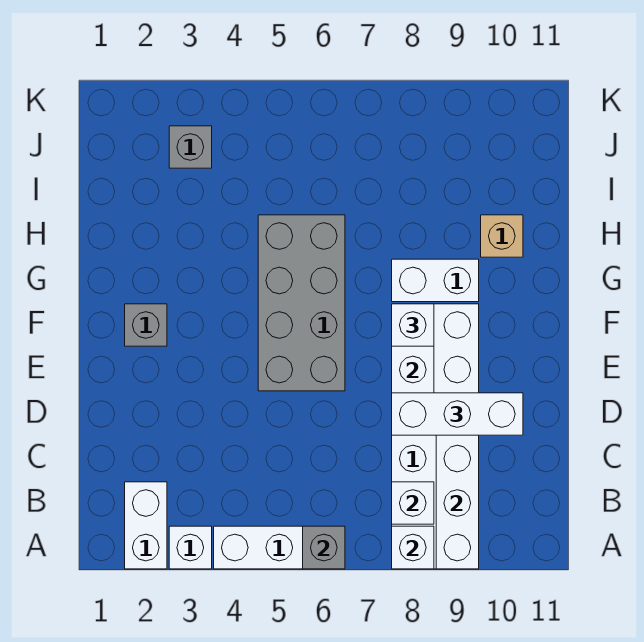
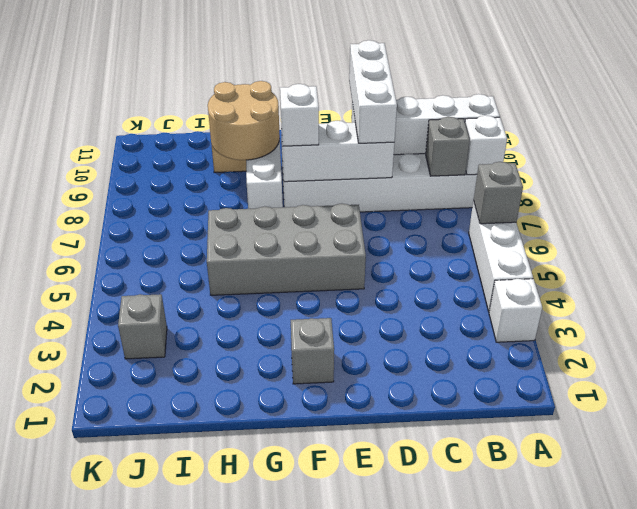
white brick A2:B2 level 1 -> none
white brick B8 level 2 -> grey brick B8 level 2
none -> tan round brick G9:H10 level 2

